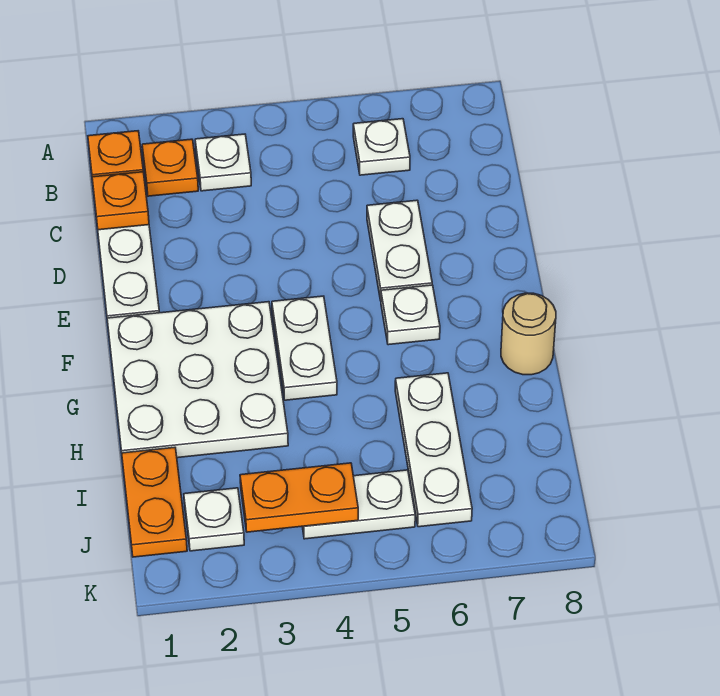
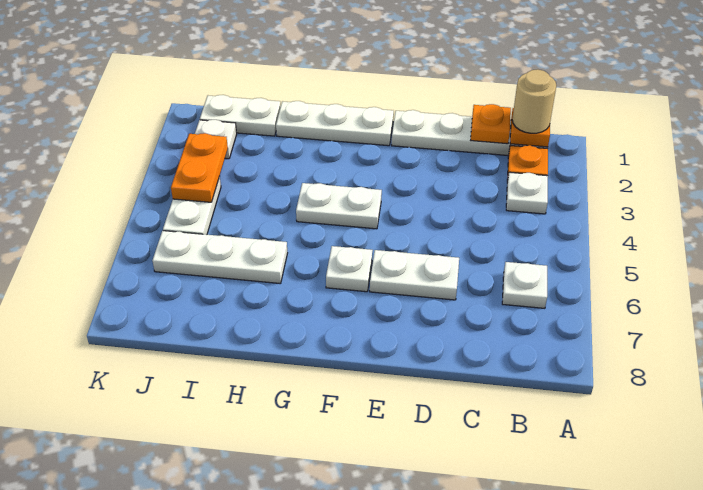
white plate F1:H3 level 1 -> white plate F1:H1 level 1
tan round brick G8 level 1 -> tan round brick B1 level 3
orange plate I1:J1 level 1 -> white plate I1:J1 level 1

